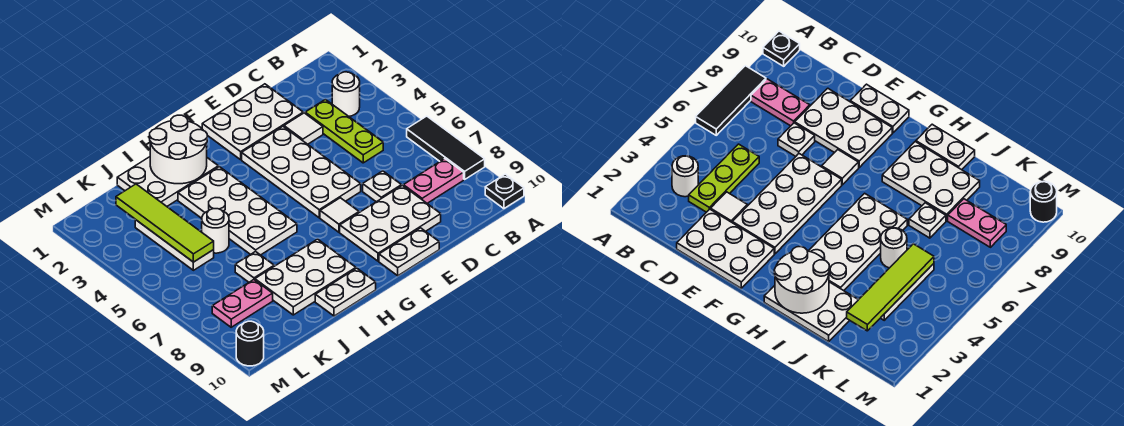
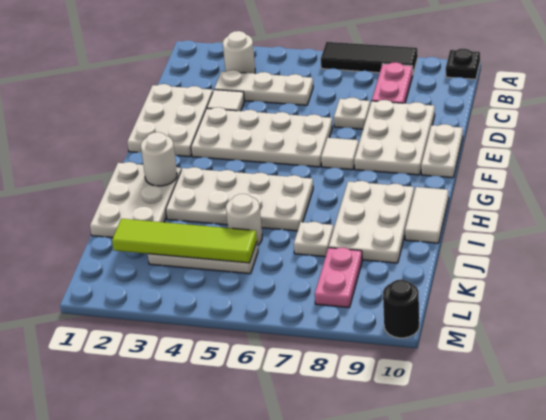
lime plate C3:C5 level 1 -> white plate C3:C5 level 1
white round brick H1:I2 level 2 -> white round brick H2 level 2
white plate H10:I10 level 1 -> white tile H10:I10 level 1

